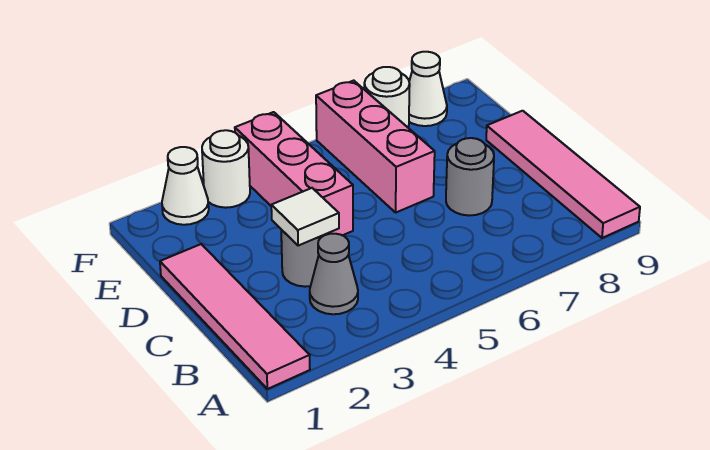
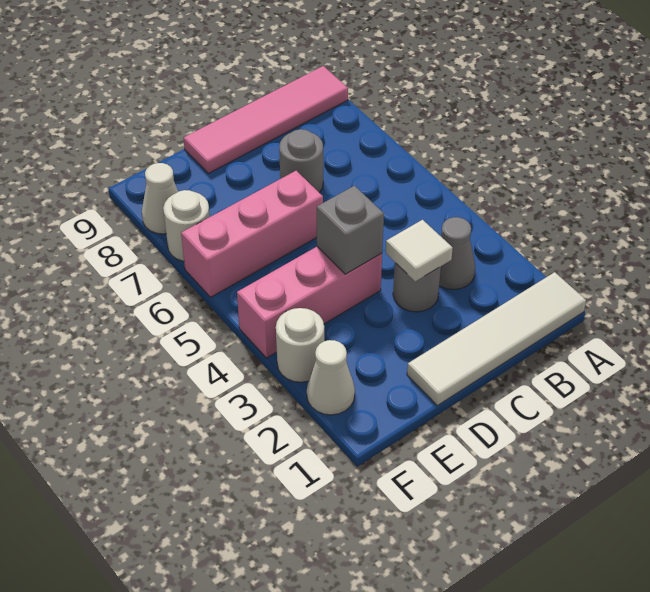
pink tile A1:D1 level 1 -> white tile A1:D1 level 1
none -> grey brick D4 level 2

